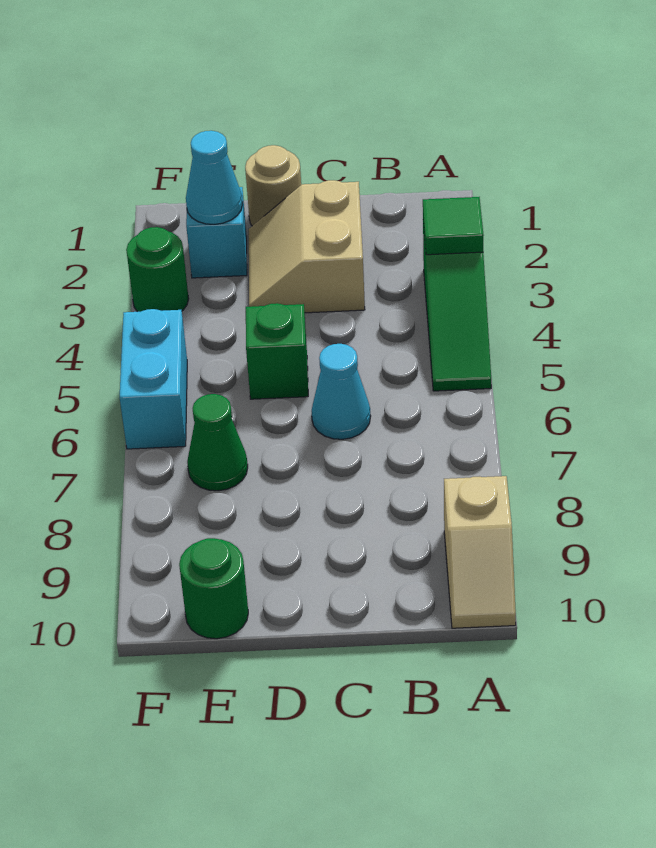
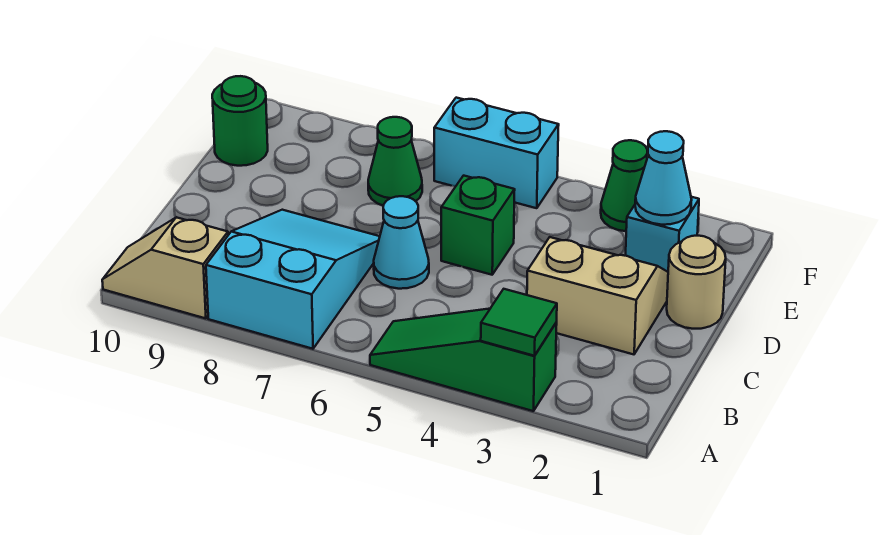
none -> cyan slope A7:C8 level 1 top A
green round brick F3 level 1 -> green cone F3 level 1

